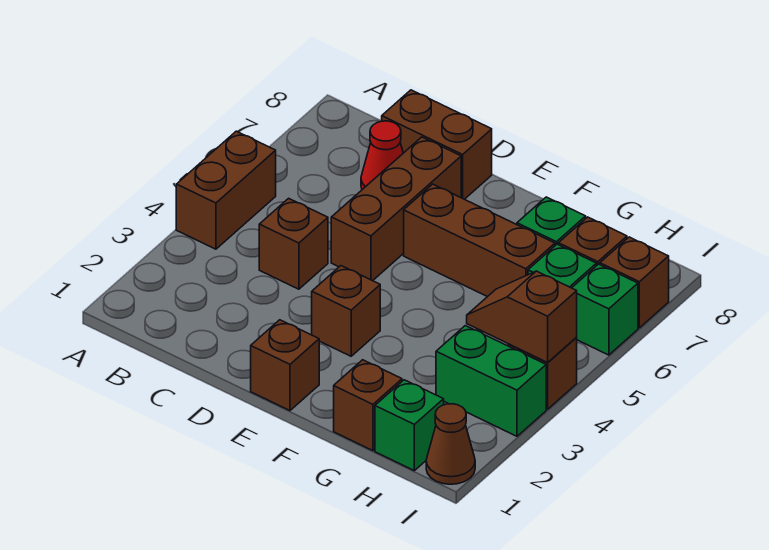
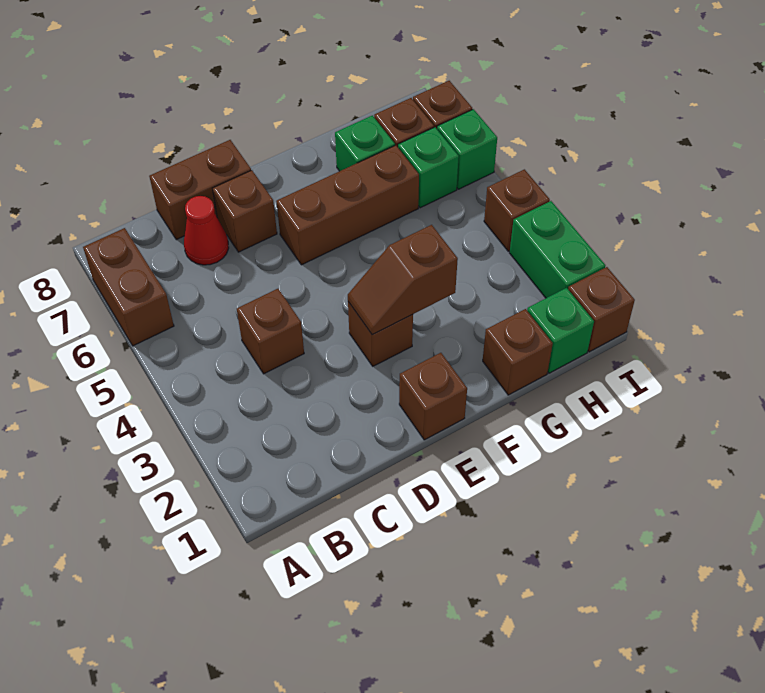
brown brick A4:A5 level 1 -> brown brick A6:A7 level 1
brown brick D5:D7 level 1 -> brown brick D7 level 1
green brick H3:I3 level 1 -> green brick I2:I3 level 1
brown slope H4:I4 level 2 top I -> brown slope E3:F3 level 2 top F
brown cone I1 level 1 -> brown brick I1 level 1

